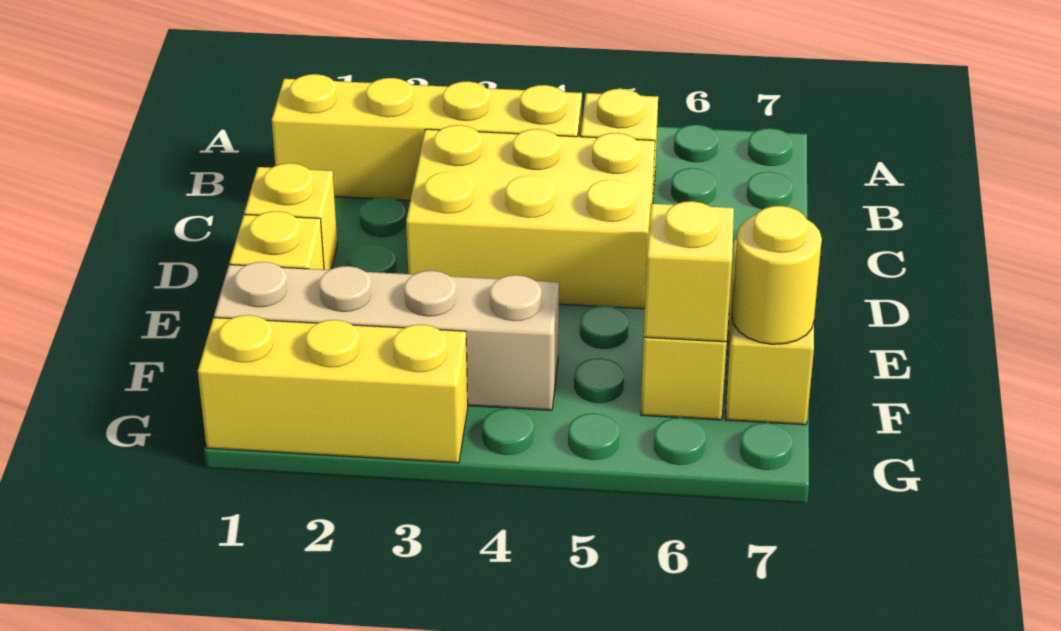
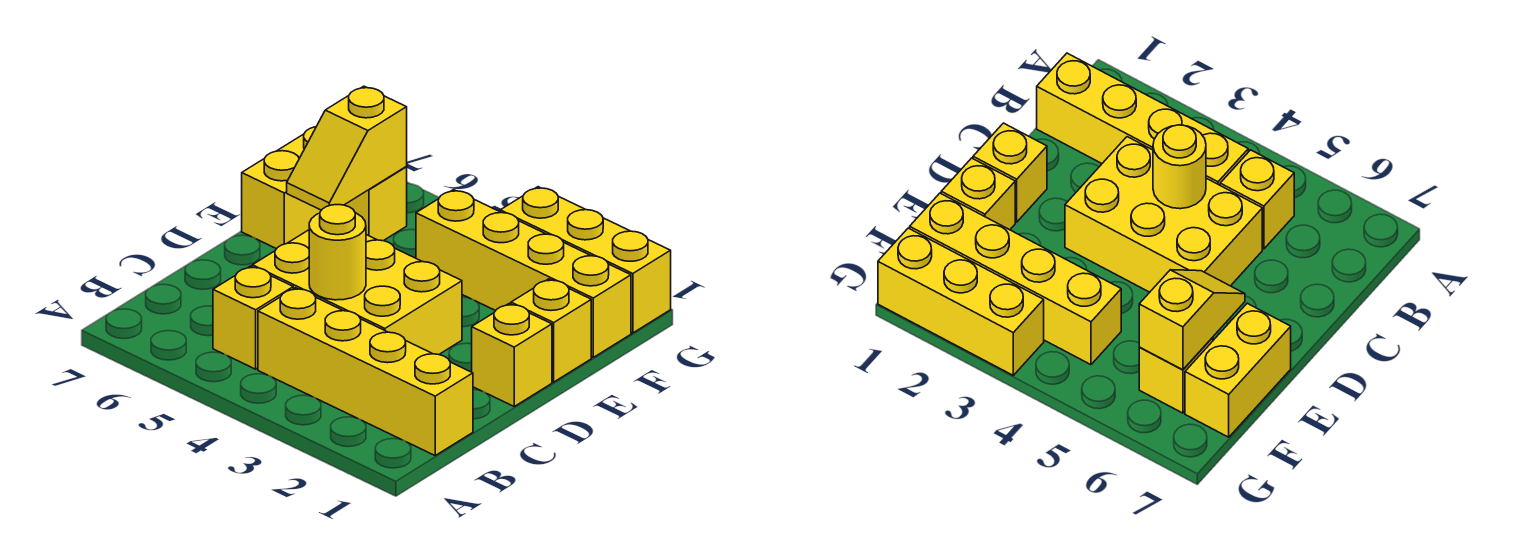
tan brick F1:F4 level 1 -> yellow brick F1:F4 level 1
yellow round brick F7 level 2 -> yellow round brick C4 level 2

